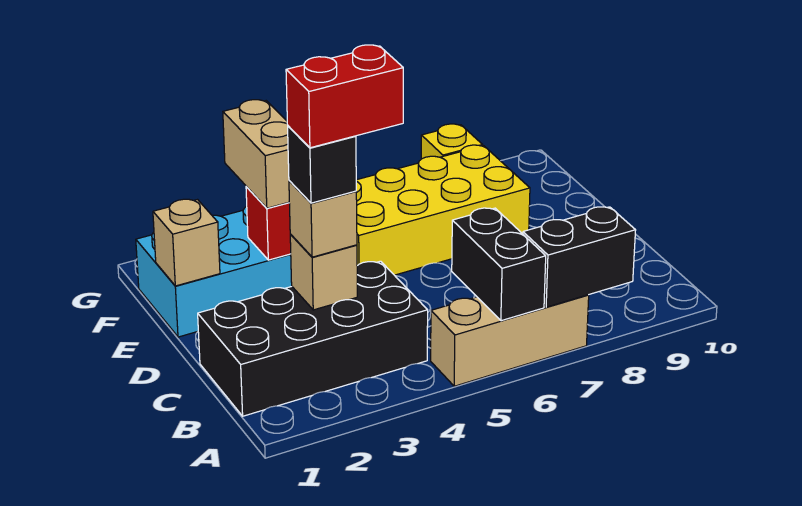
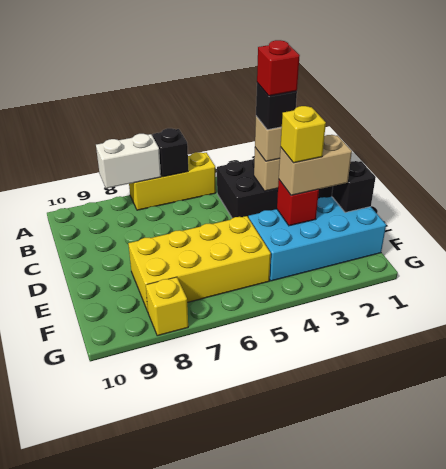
tan brick A5:A7 level 1 -> yellow brick A5:A7 level 1
black brick A6:B6 level 2 -> black brick A6 level 2
black brick A7:A8 level 2 -> white brick A7:A8 level 2
red brick C3:C4 level 5 -> red brick C3 level 5
tan brick E1 level 2 -> black brick E1 level 2
tan brick E3:F3 level 3 -> tan brick E2:E3 level 3
none -> yellow brick E3 level 4

